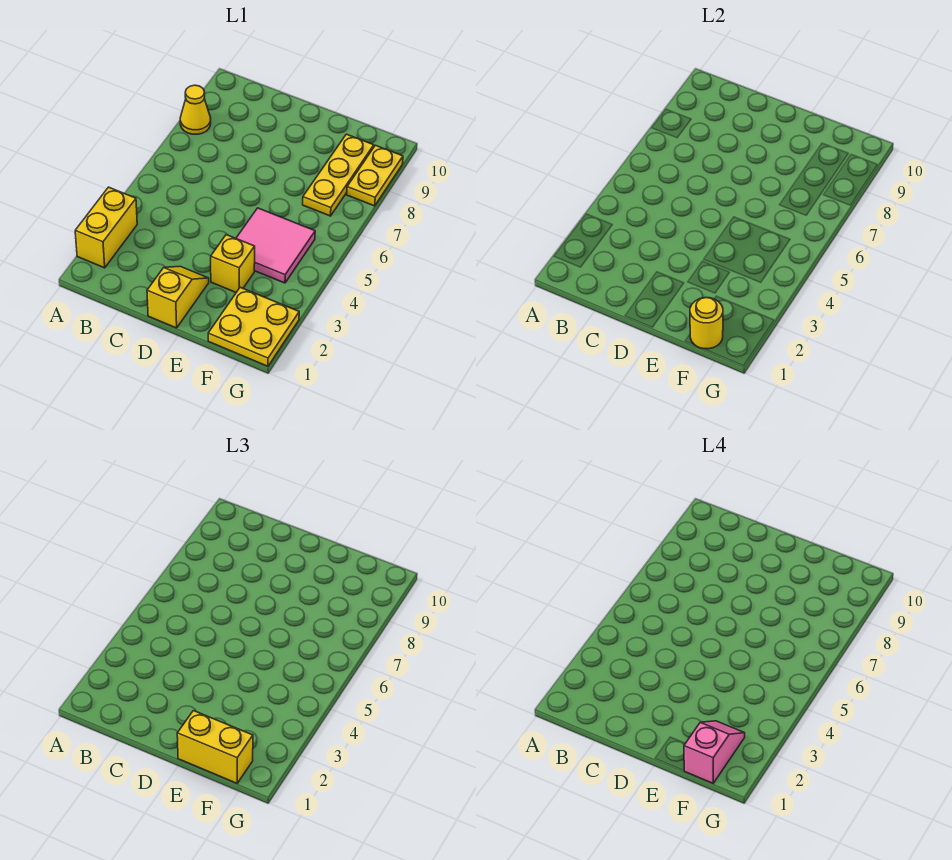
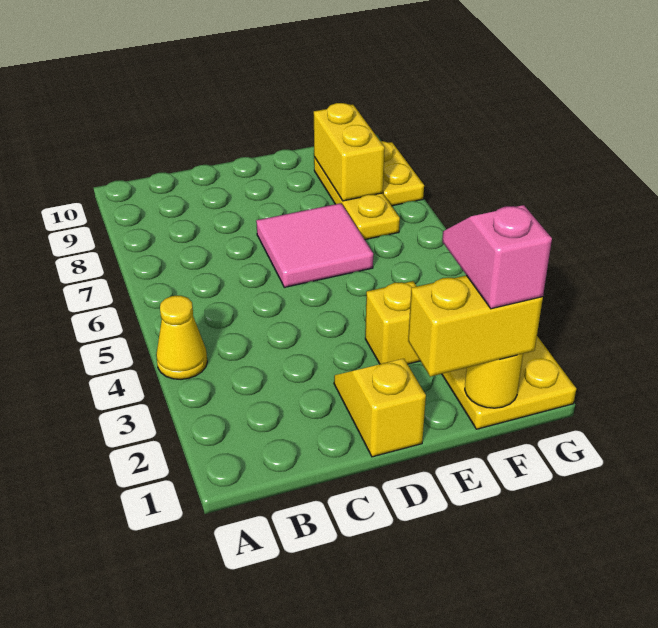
yellow brick A2:A3 level 1 -> yellow brick F8:F9 level 2
yellow cone A8 level 1 -> yellow cone A4 level 1
pink tile E4:F5 level 1 -> pink tile D6:E7 level 1

